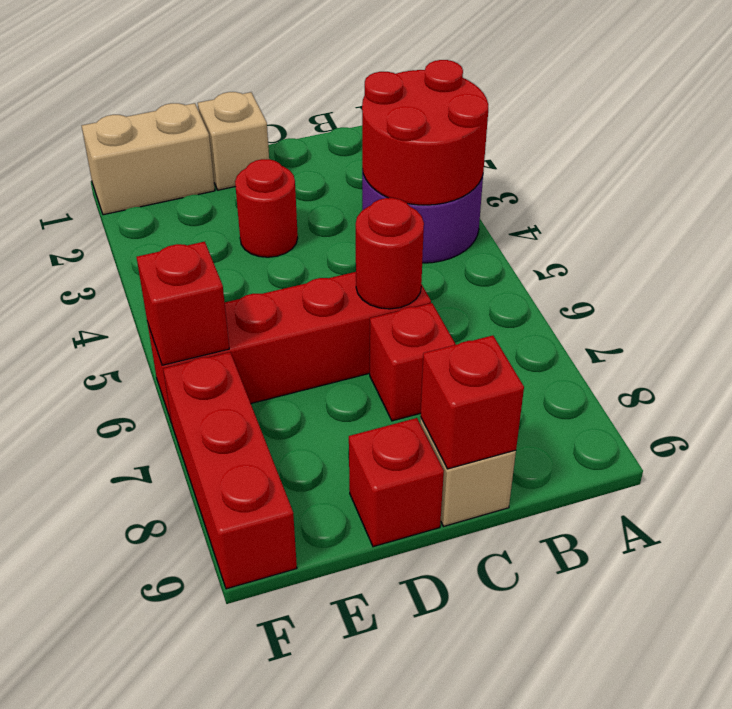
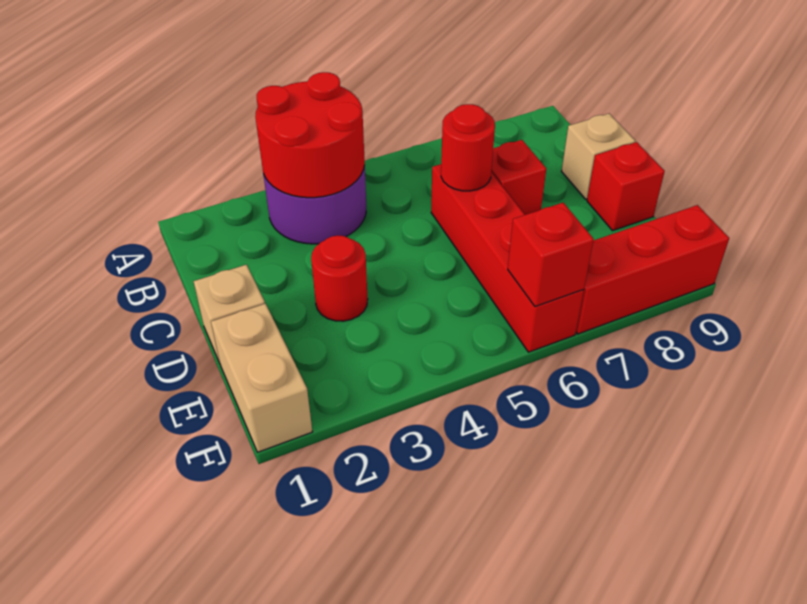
red brick C9 level 2 -> none

